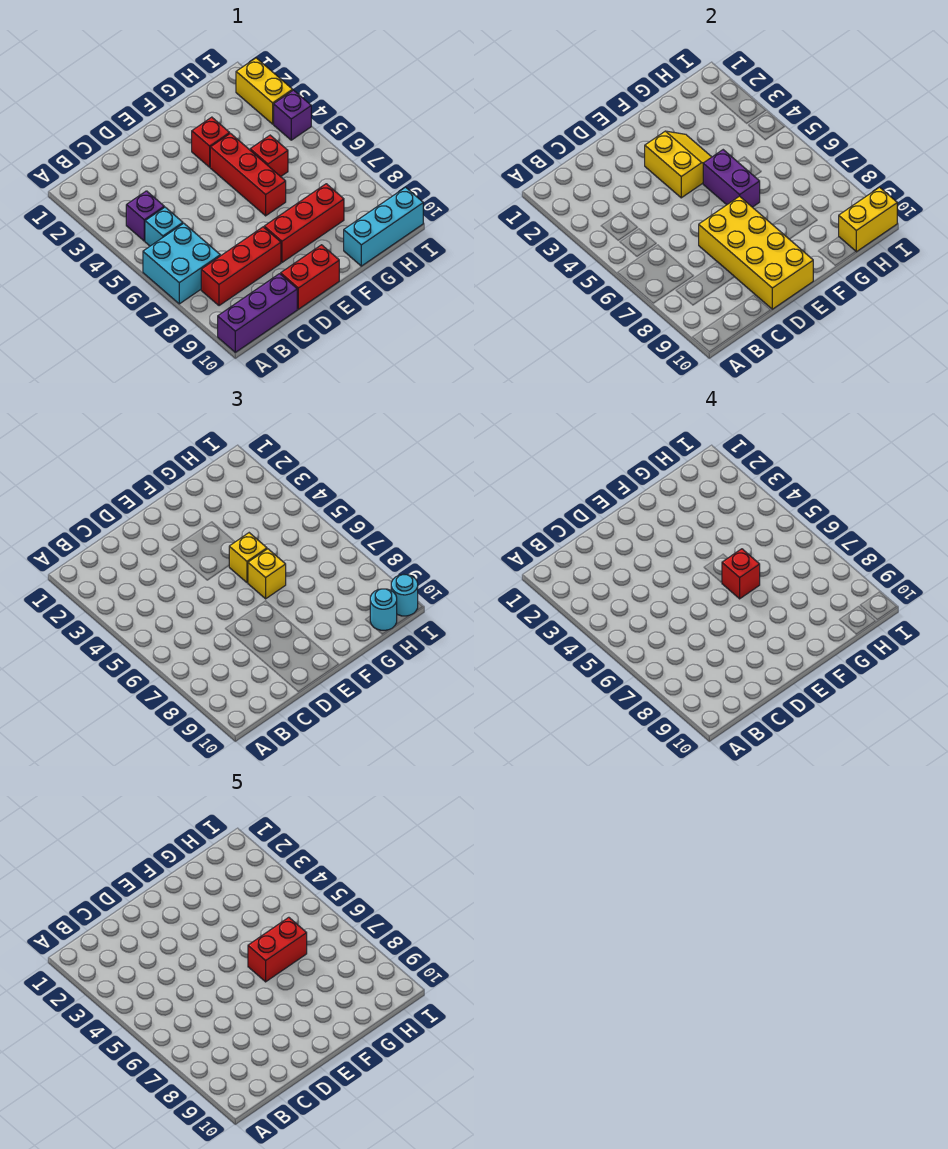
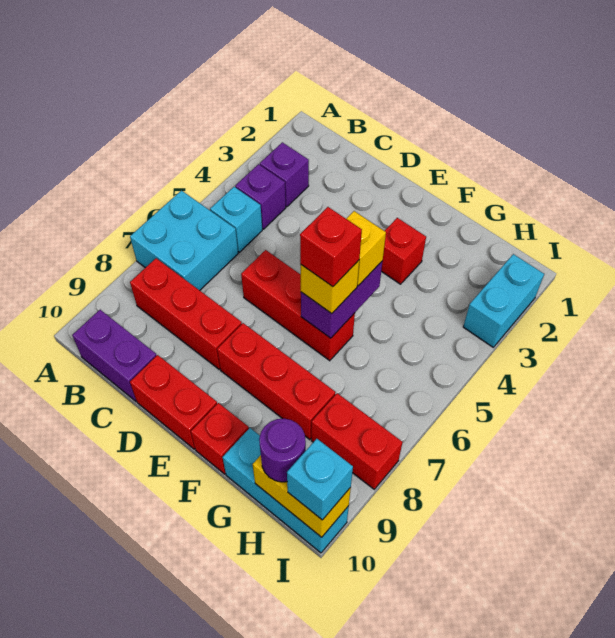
purple brick A10:C10 level 1 -> purple brick B10:C10 level 1
yellow brick D7:E10 level 2 -> none
yellow slope E3:F4 level 2 top E -> none
red brick F4:F6 level 1 -> red brick D6:F6 level 1
red brick F6:G6 level 5 -> red brick H8:I8 level 1
red brick G5 level 1 -> red brick F10 level 1
cyan round brick H10 level 3 -> purple round brick H10 level 3
yellow brick I2:I3 level 1 -> cyan brick I2:I3 level 1
purple brick I4 level 1 -> purple brick B3 level 1
cyan round brick I10 level 3 -> cyan brick I10 level 3

